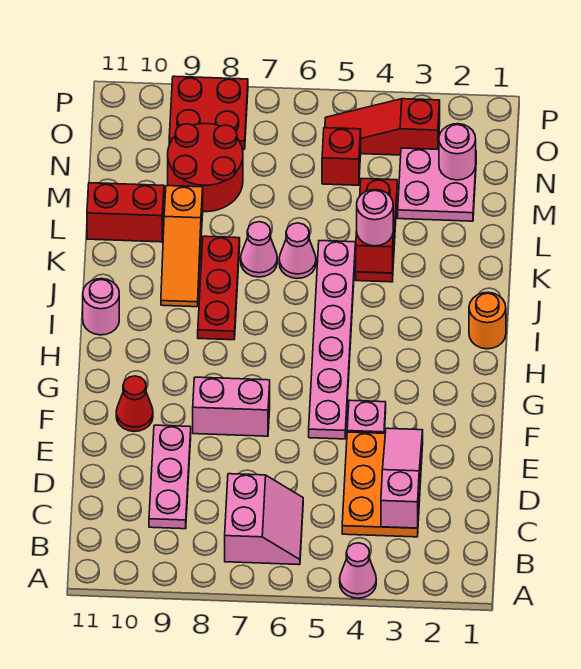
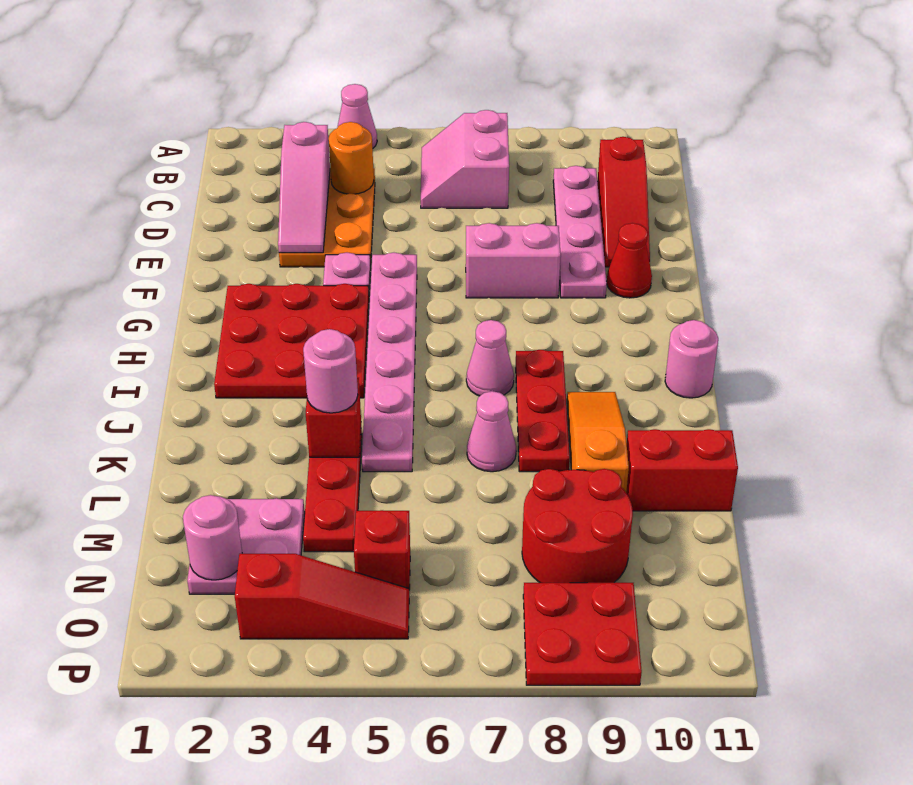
pink plate C9:E9 level 1 -> pink plate C9:F9 level 1
none -> red slope C10:E10 level 1 top C
none -> red plate G2:I4 level 1
orange round brick I1 level 1 -> orange round brick C4 level 2
pink cone K6 level 1 -> pink cone I7 level 1

